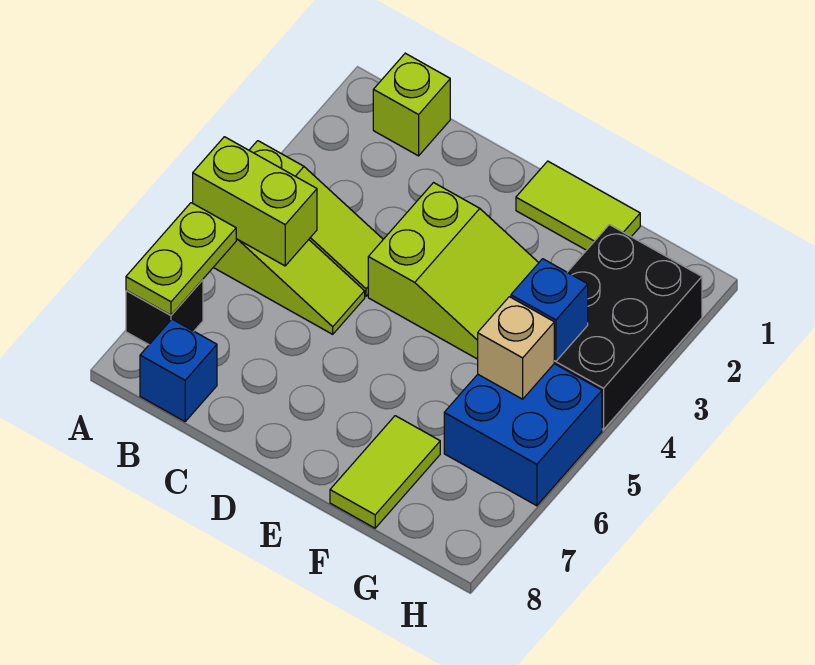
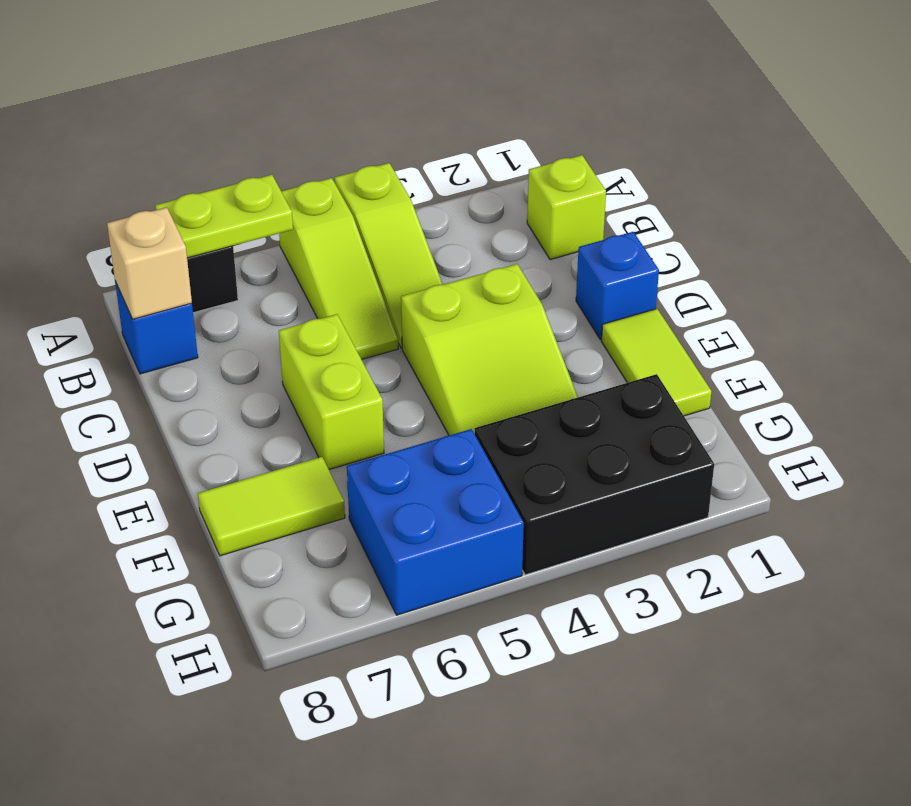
lime brick A5:B5 level 2 -> lime brick D6:E6 level 1
blue brick G4 level 2 -> blue brick D1 level 1
tan brick G5 level 2 -> tan brick B8 level 2

